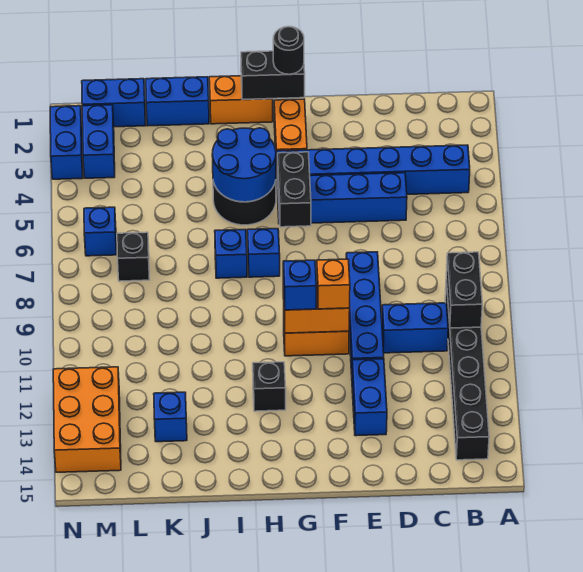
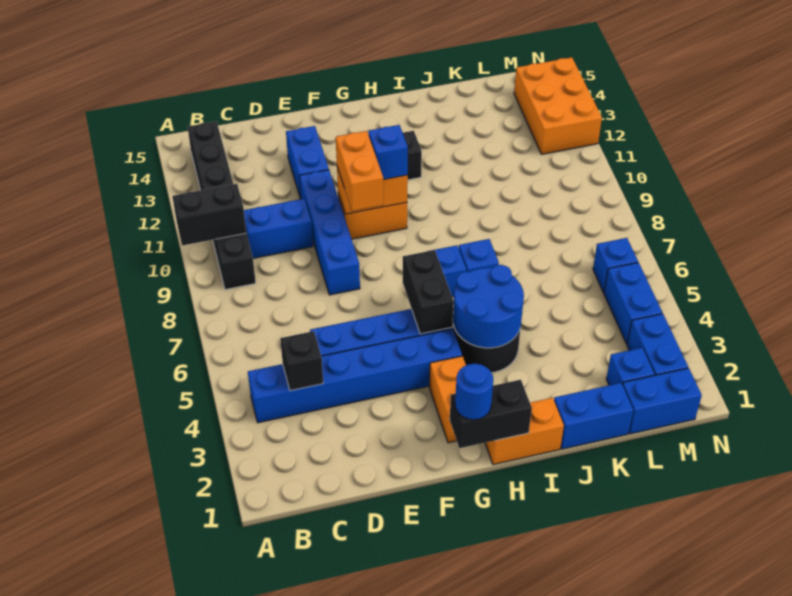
black brick B9:B10 level 2 -> black brick A10:B10 level 2
orange brick F10 level 3 -> orange brick F9:F10 level 3
black round brick G1 level 3 -> blue round brick G1 level 3
blue brick K13 level 1 -> blue brick L2 level 1
black brick L7 level 1 -> black brick C4 level 2
blue brick N2:N3 level 1 -> blue brick M4:M5 level 1

